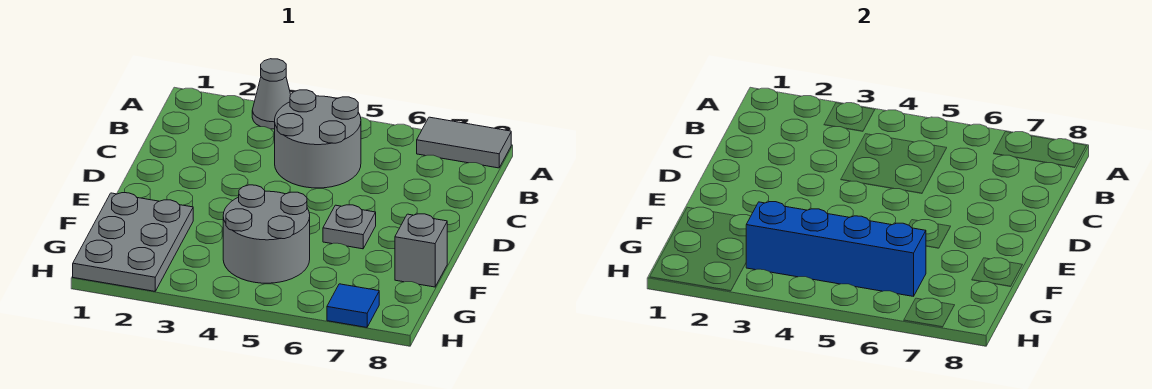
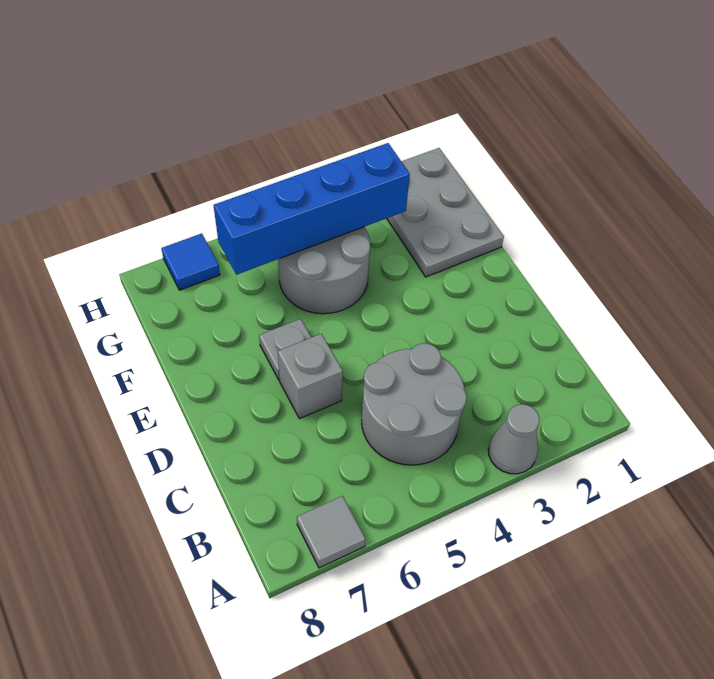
grey tile A7:A8 level 1 -> grey tile A7 level 1
grey brick F8 level 1 -> grey brick D6 level 1

